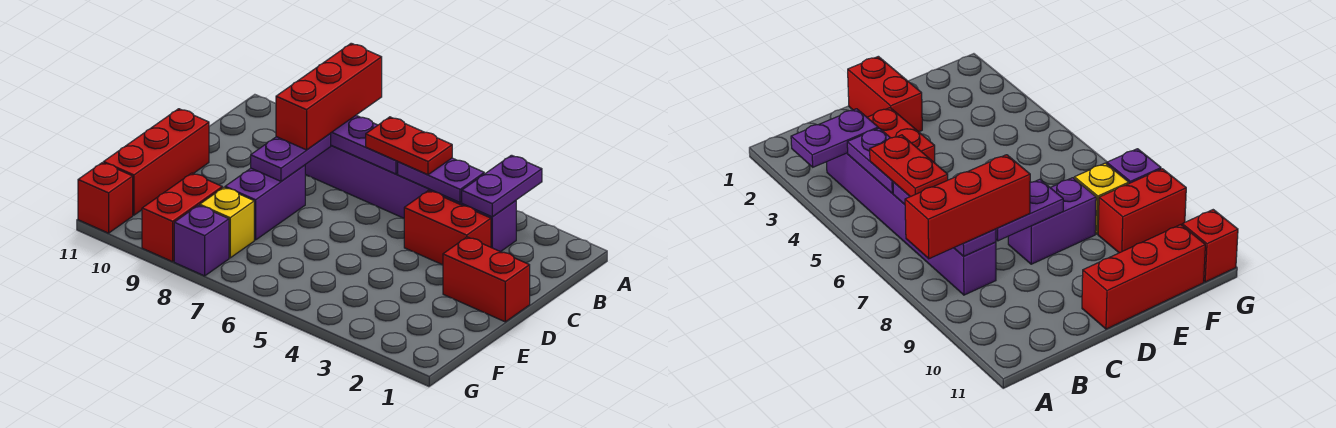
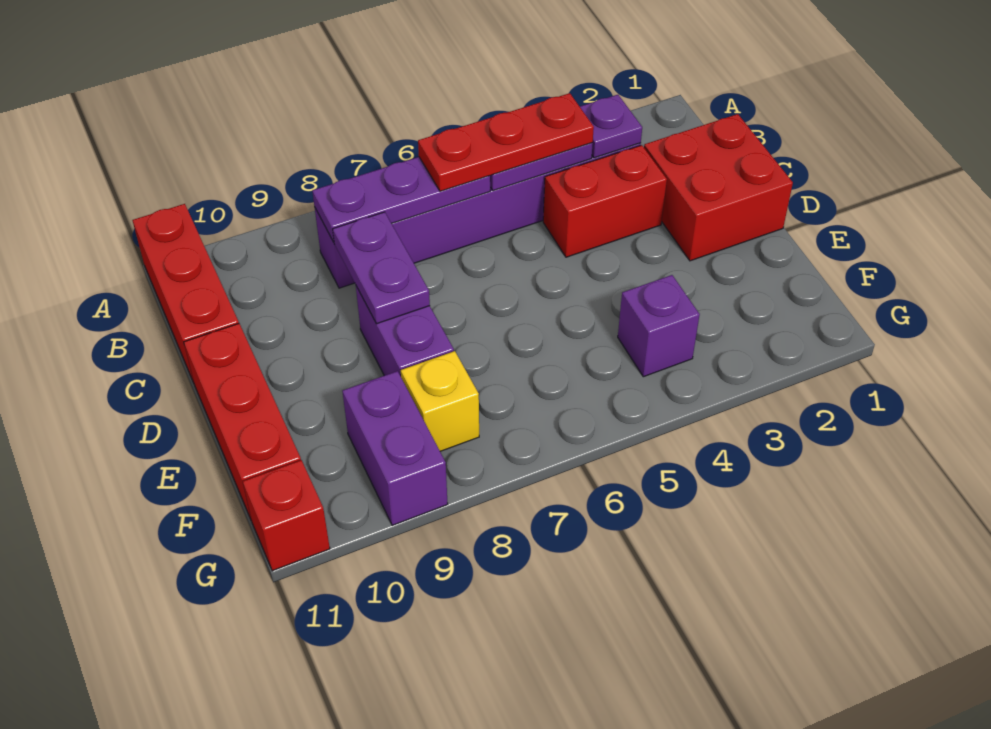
purple plate A3:B3 level 2 -> purple plate B3 level 2
red brick A8:C8 level 3 -> red brick A11:C11 level 1
red plate B5:B6 level 3 -> red plate B4:B6 level 3
red brick D1:D2 level 1 -> red brick C1:D2 level 1
red brick F9:G9 level 1 -> purple brick F9:G9 level 1
purple brick G8 level 1 -> purple brick F4 level 1

